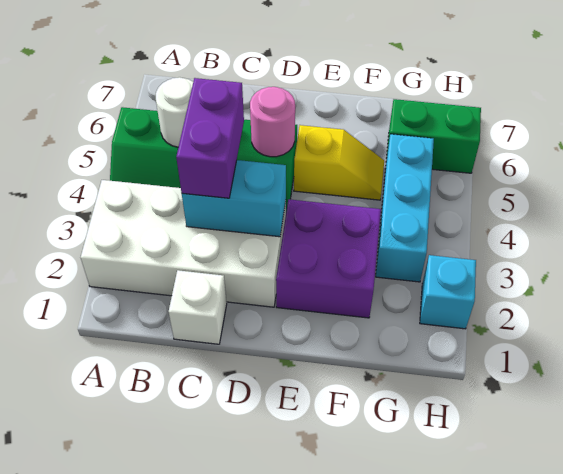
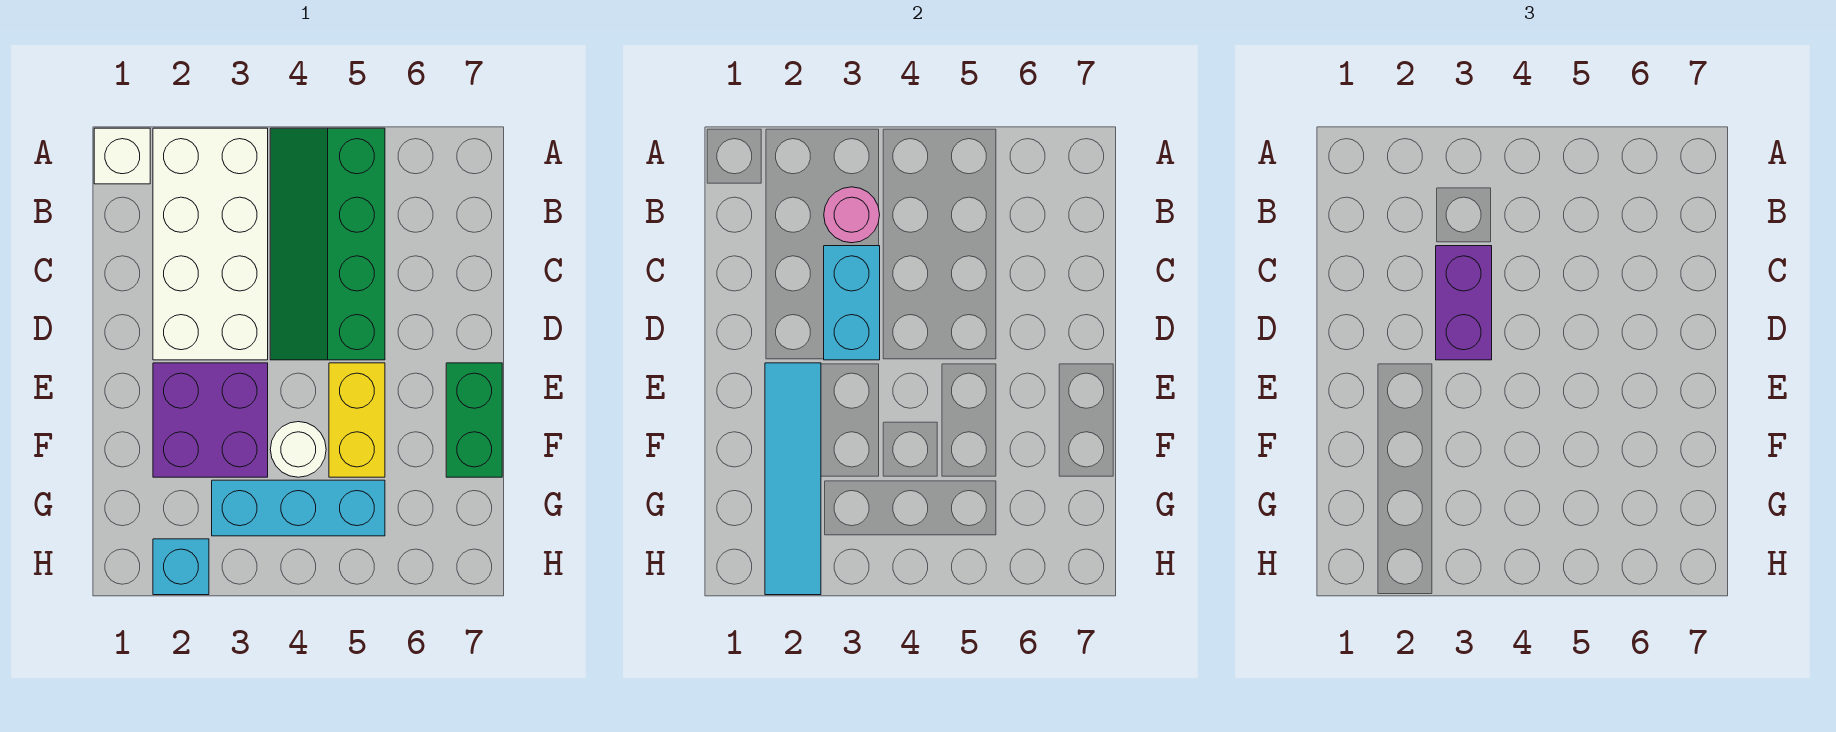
white round brick B5 level 2 -> white round brick F4 level 1
white brick C1 level 1 -> white brick A1 level 1
purple brick C3:C4 level 3 -> purple brick C3:D3 level 3
pink round brick D5 level 2 -> pink round brick B3 level 2
none -> cyan tile E2:H2 level 2
yellow slope E5:F5 level 1 top E -> yellow brick E5:F5 level 1
green brick G6:H6 level 1 -> green brick E7:F7 level 1

